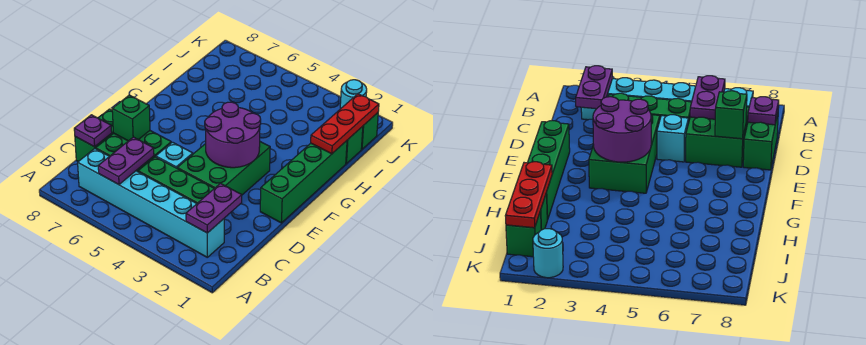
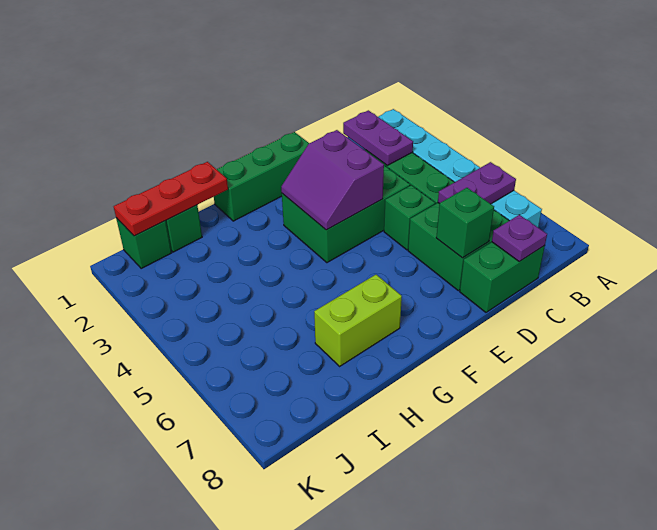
purple plate B2:C2 level 2 -> purple plate C2:C3 level 2
cyan brick D5 level 1 -> green brick D5 level 1
green brick E1:H1 level 1 -> green brick E1:G1 level 1
purple round brick E3:F4 level 2 -> purple slope E3:F4 level 2 top E
none -> lime brick G7:H7 level 1
cyan round brick K2 level 1 -> none

